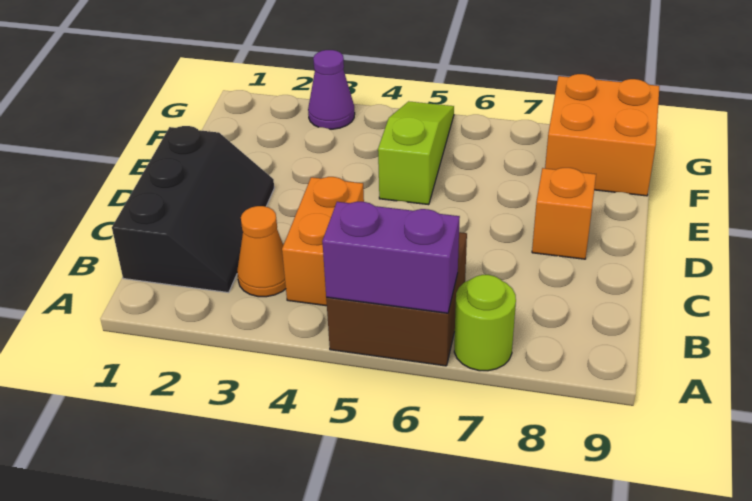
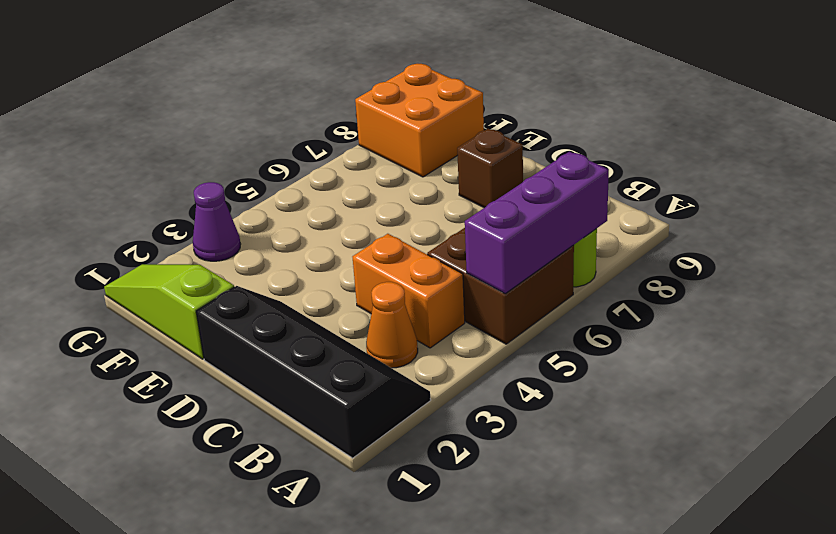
purple brick A5:A6 level 2 -> purple brick A5:A7 level 2
black slope B1:D2 level 1 top 1 -> black slope A1:D2 level 1 top 1
orange brick D8 level 1 -> brown brick D8 level 1
lime slope E5:G5 level 1 top E -> lime slope E1:G1 level 1 top E

